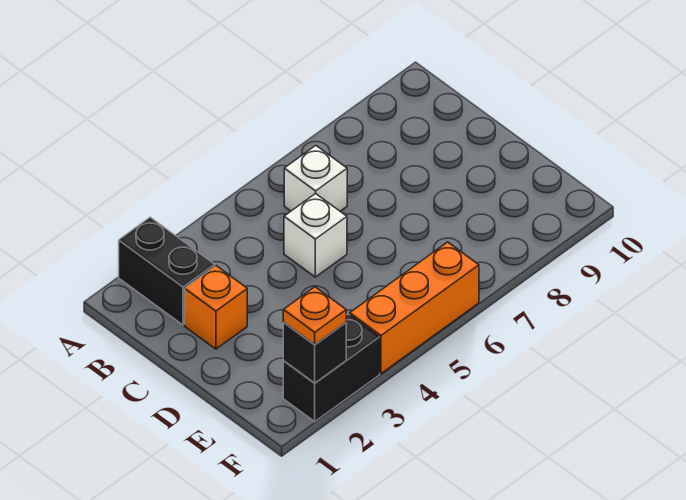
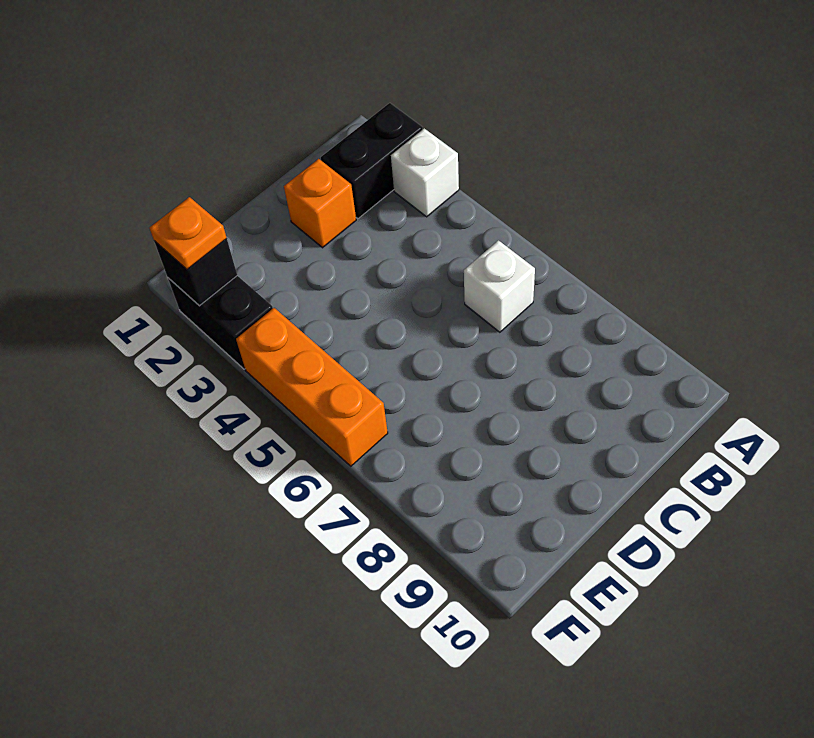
white brick C5 level 1 -> white brick A3 level 1

